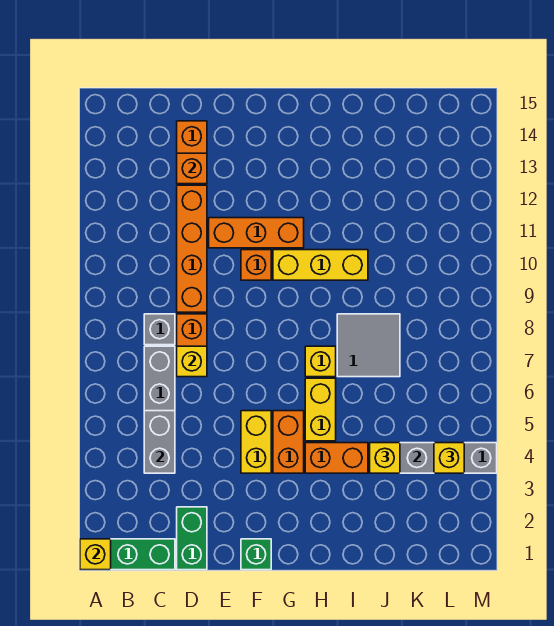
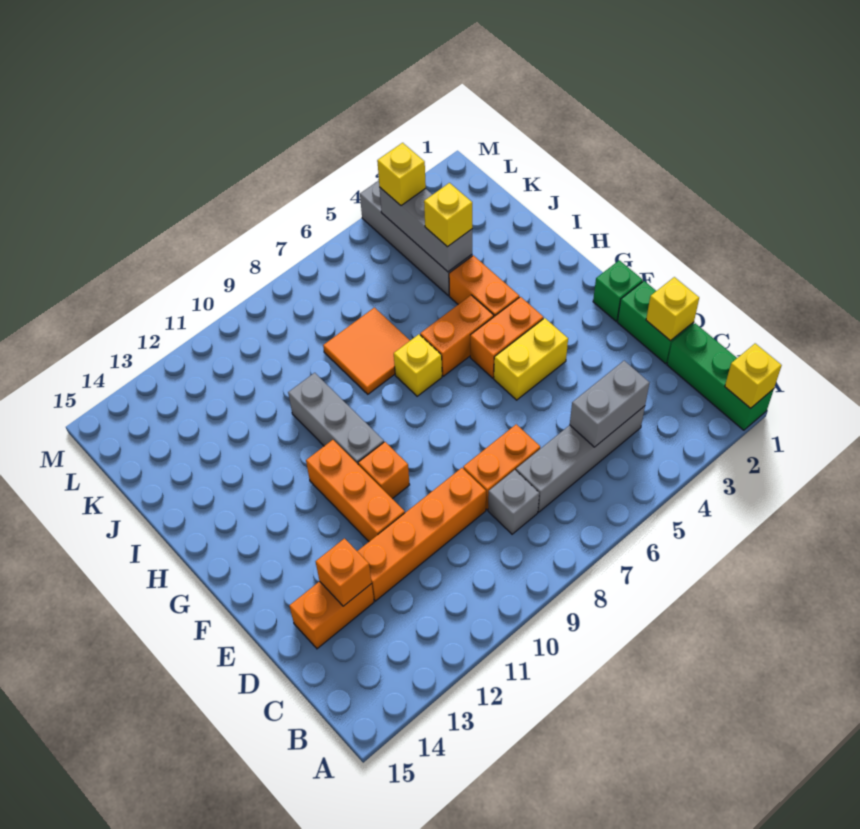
green brick D1:D2 level 1 -> green brick D1:E1 level 1
yellow brick D7 level 2 -> yellow brick D1 level 2
yellow brick G10:I10 level 1 -> grey brick G10:I10 level 1
yellow brick H5:H6 level 1 -> orange brick H5:H6 level 1
grey tile I7:J8 level 1 -> orange tile I7:J8 level 1

